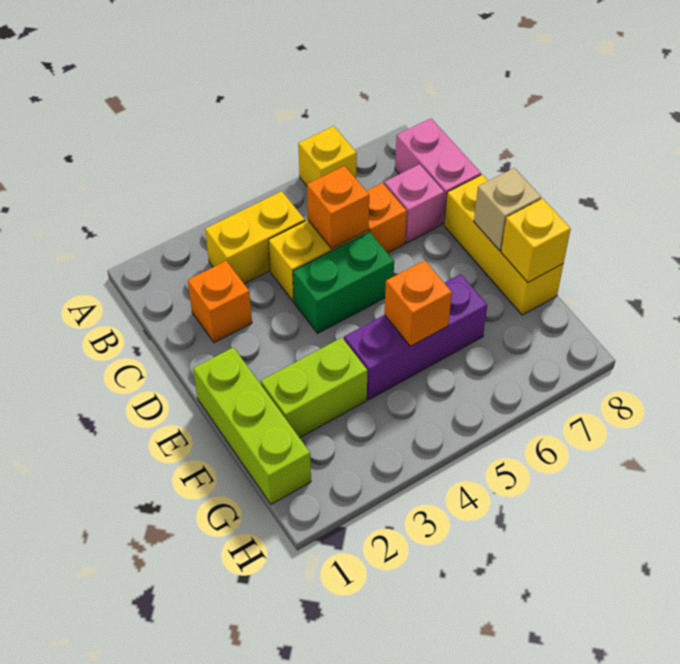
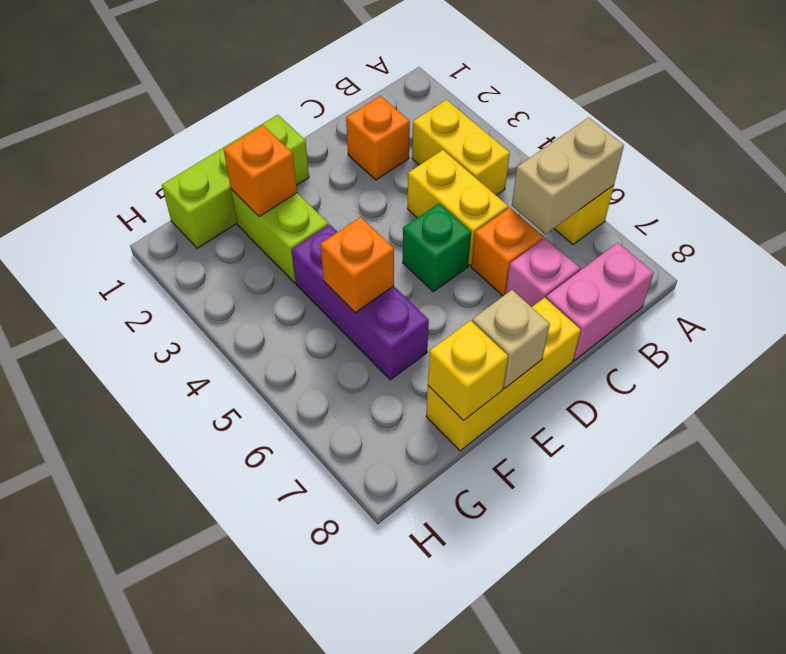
none -> tan brick A6:B6 level 2
orange brick C5 level 2 -> orange brick F2 level 2
green brick D4:D5 level 1 -> green brick D5 level 1

